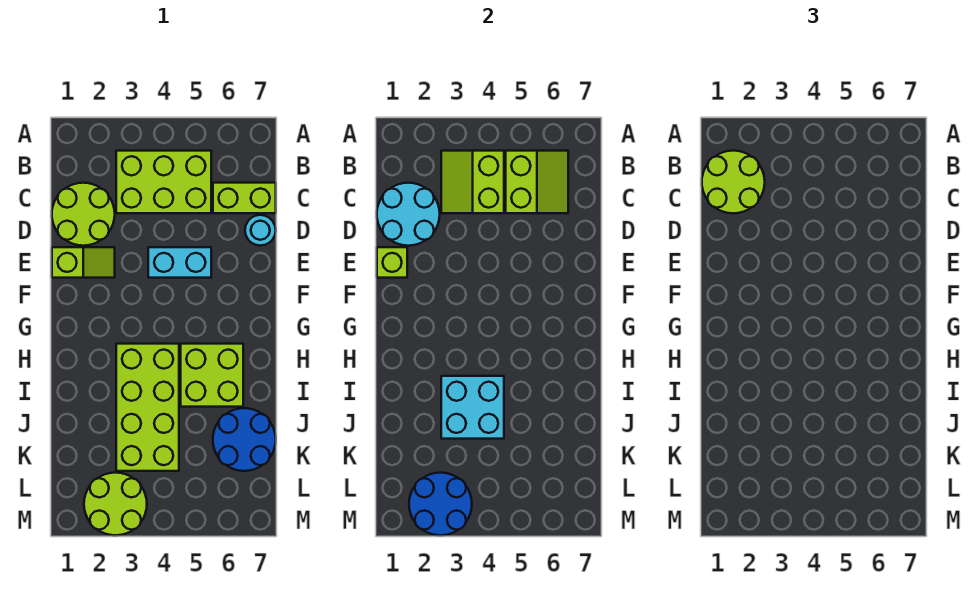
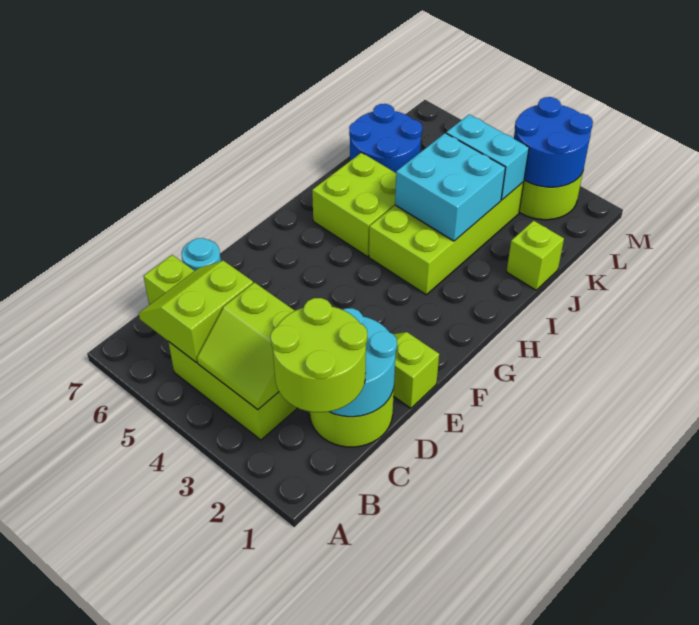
lime slope B3:C4 level 2 top 4 -> lime slope B3:C4 level 2 top C
lime brick E1 level 2 -> lime brick J1 level 1
cyan brick E4:E5 level 1 -> cyan brick K3:K4 level 2

